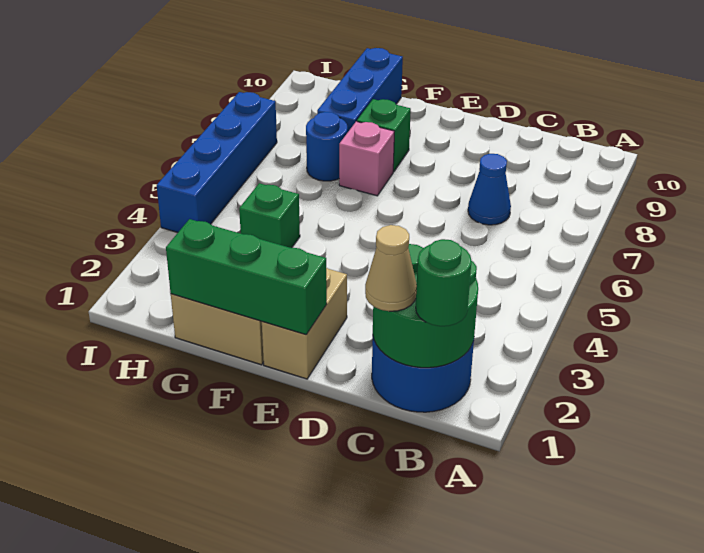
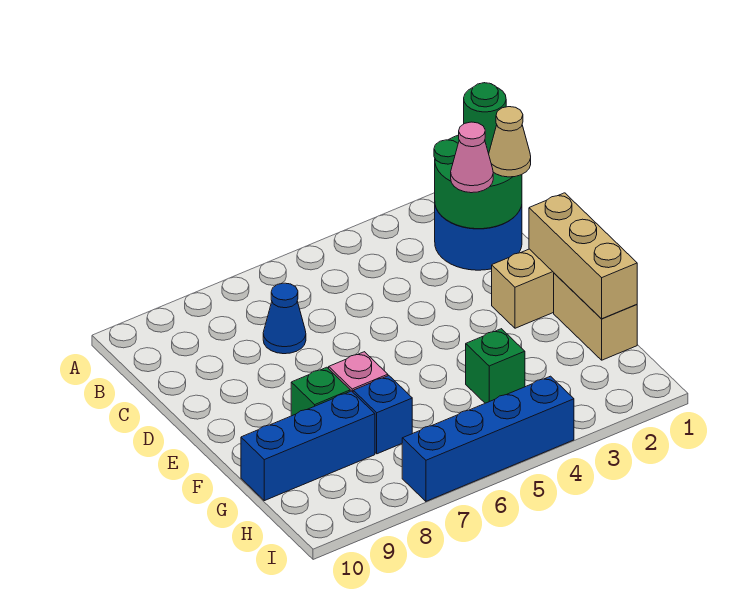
none -> pink cone C2 level 3
green brick E1:G1 level 2 -> tan brick E1:G1 level 2
blue round brick G7 level 1 -> blue brick G7 level 1

